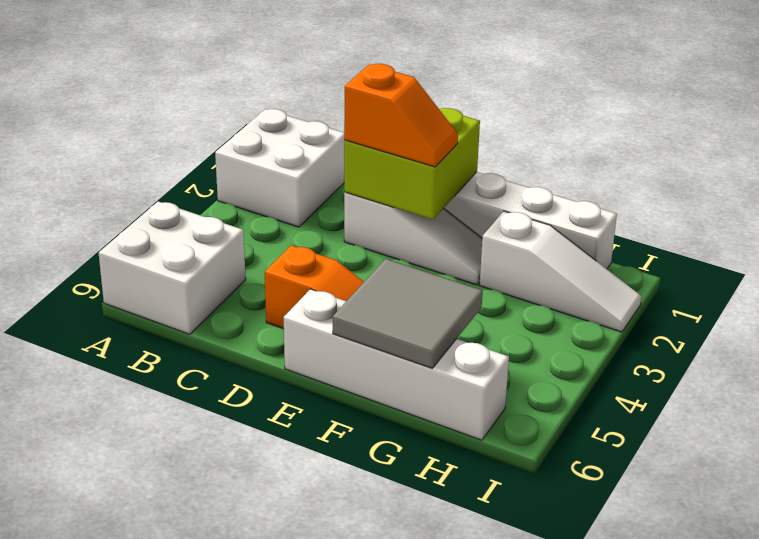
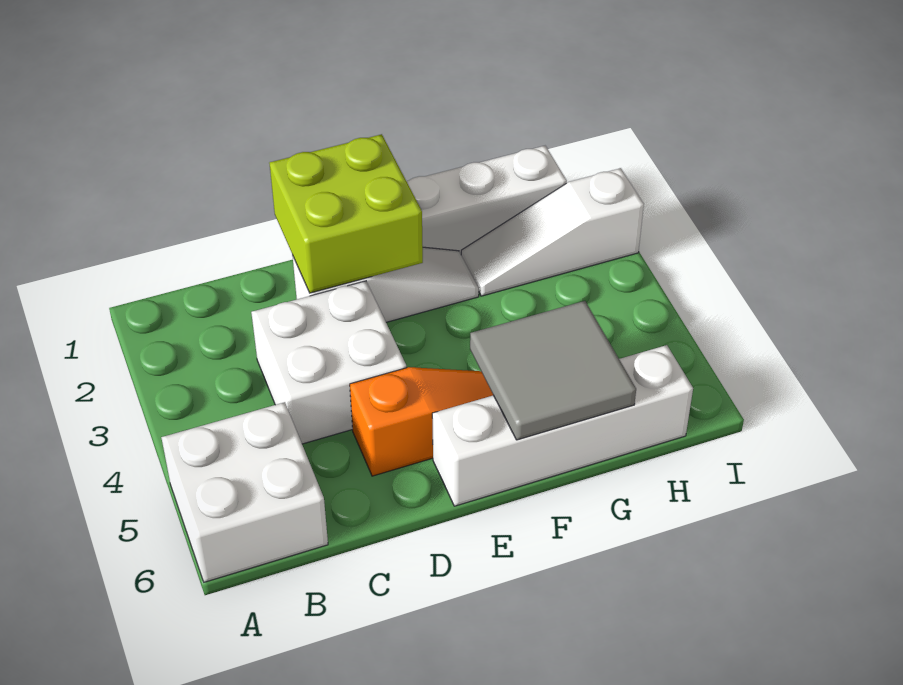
white brick A1:B2 level 1 -> white brick C3:D4 level 1
orange slope D2:E2 level 3 top D -> none
white slope G2:I2 level 1 top G -> white slope G2:I2 level 1 top I

